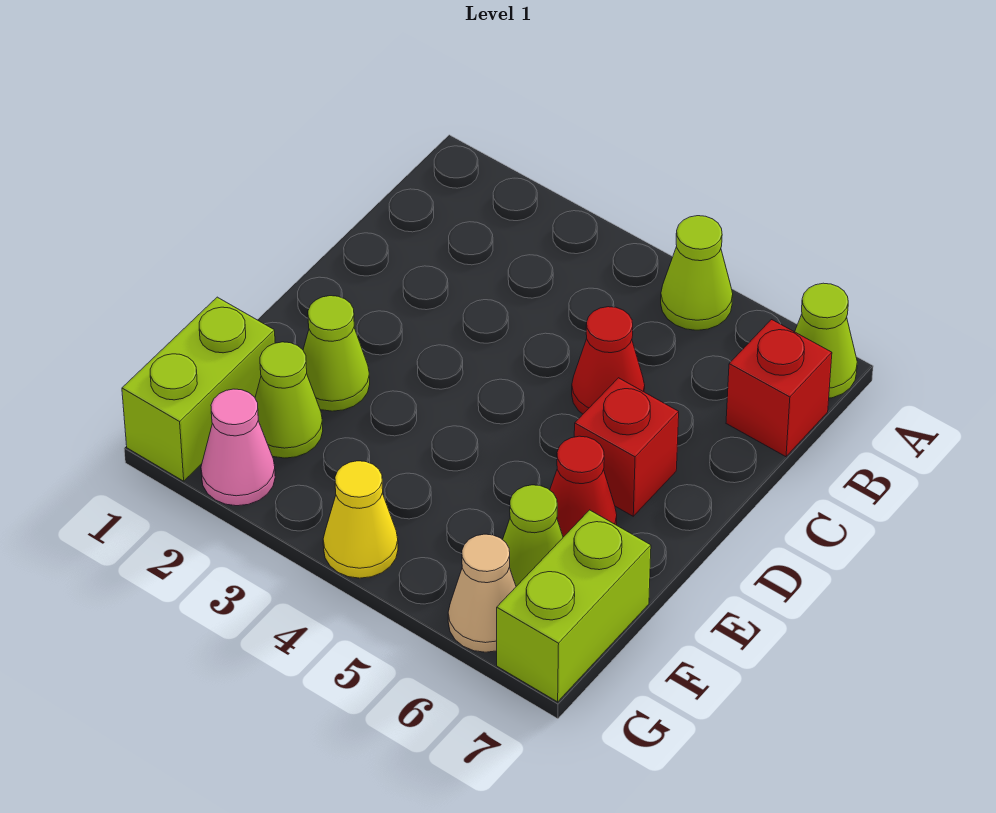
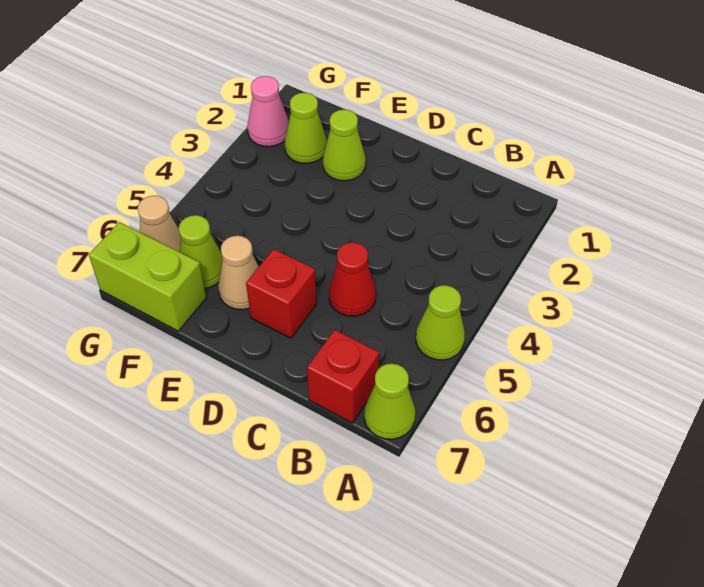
red cone E6 level 1 -> tan cone E6 level 1
lime brick F1:G1 level 1 -> none
yellow cone G4 level 1 -> none

